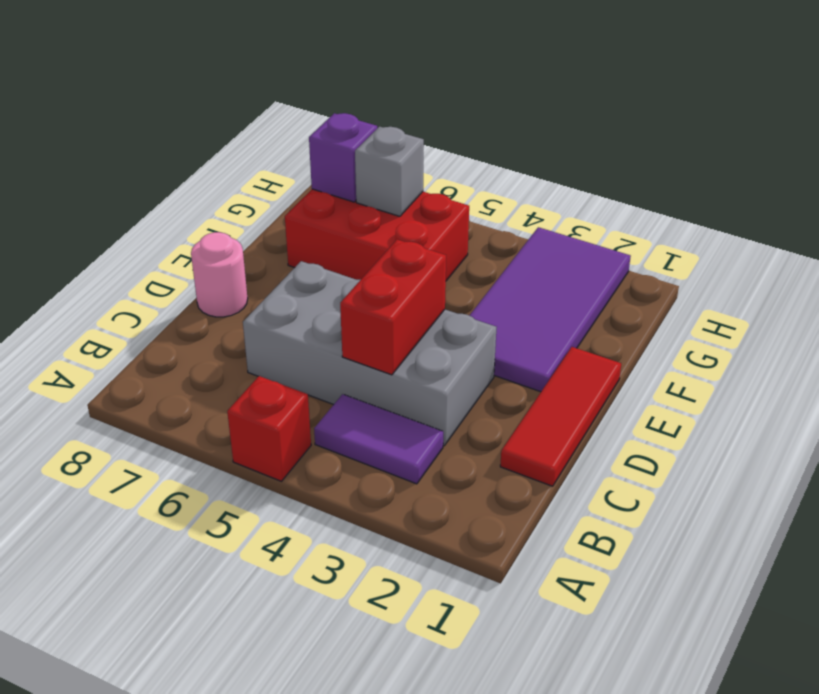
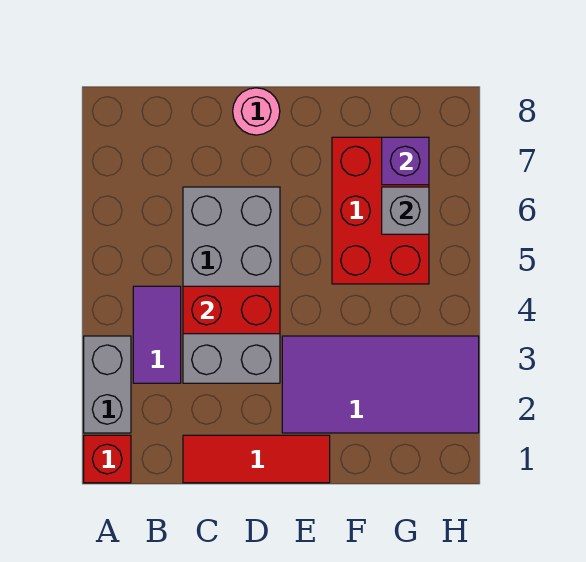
none -> grey brick A2:A3 level 1
red brick A5 level 1 -> red brick A1 level 1

